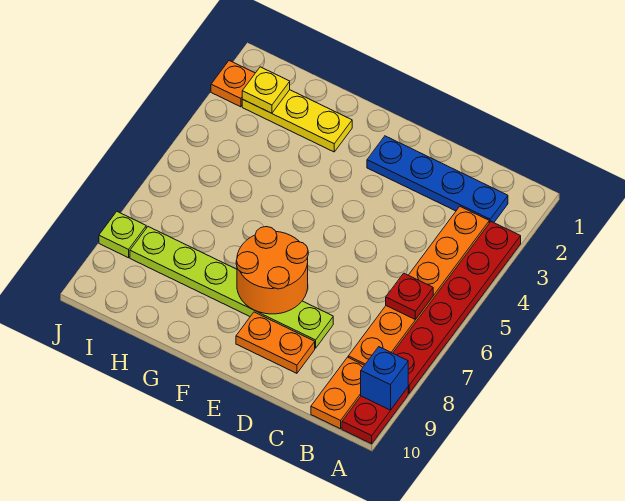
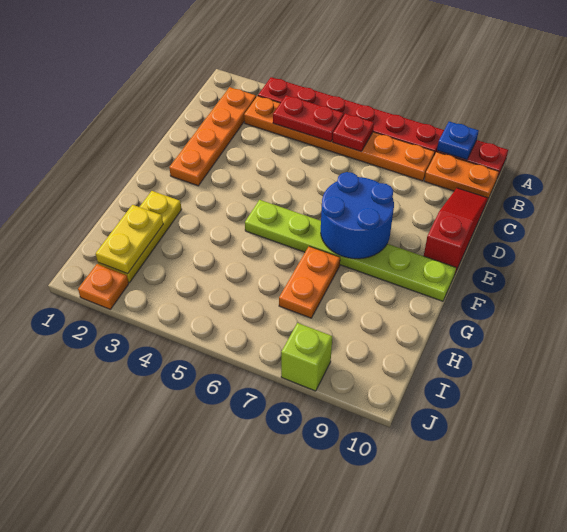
blue brick A9 level 2 -> blue plate A9 level 2
blue plate B2:E2 level 1 -> orange plate B2:E2 level 1
none -> red plate B4:B5 level 2
none -> red slope C10:E10 level 1 top E
lime plate D8:I8 level 1 -> lime plate F5:F10 level 1
orange plate D9:E9 level 1 -> orange plate G7:H7 level 1
orange round brick E7:F8 level 2 -> blue round brick E7:F8 level 2
yellow plate I2 level 2 -> yellow plate H2:I2 level 2
lime plate J8 level 1 -> lime brick J8 level 1

